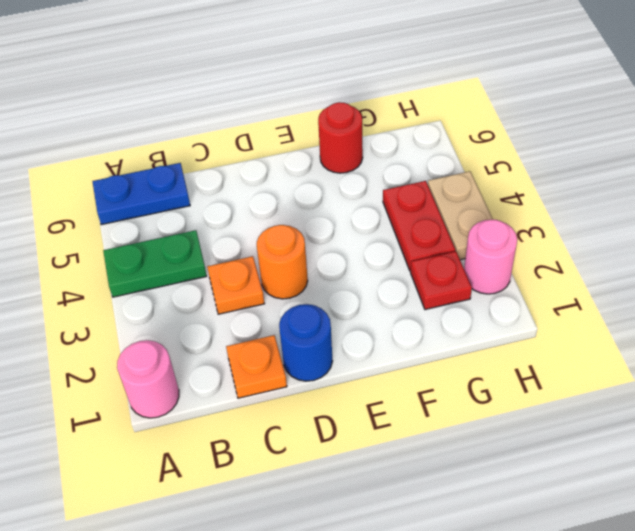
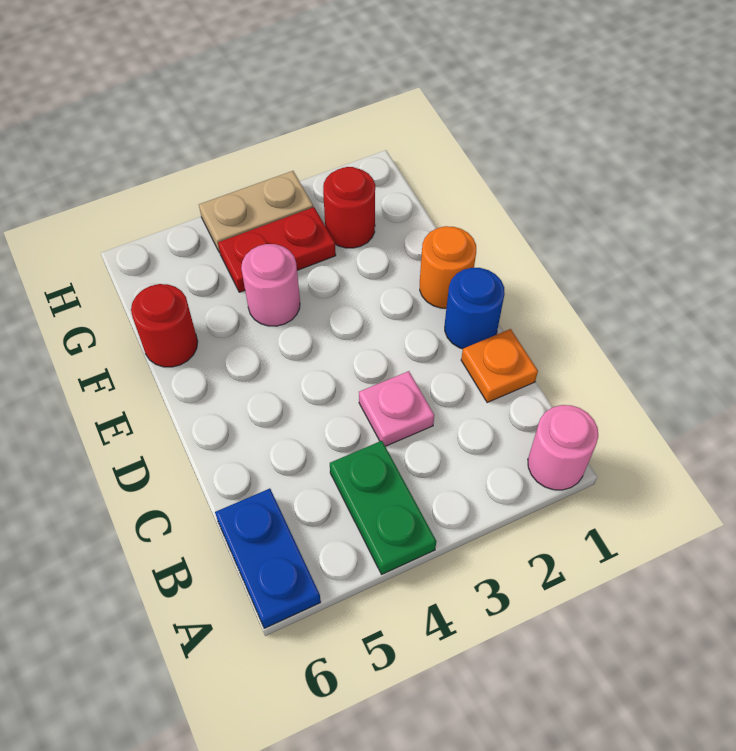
orange plate C3 level 1 -> pink plate C3 level 1
orange round brick D3 level 1 -> orange round brick E1 level 1
red plate G2 level 1 -> red round brick G2 level 1
pink round brick H2 level 1 -> pink round brick F4 level 1

